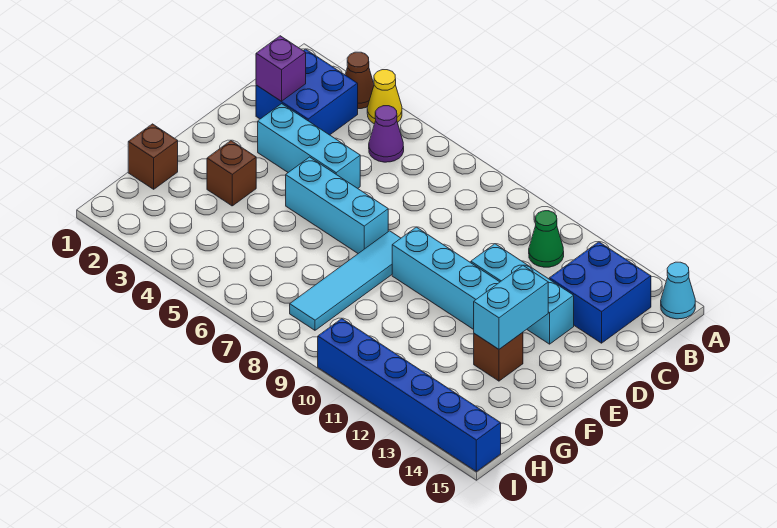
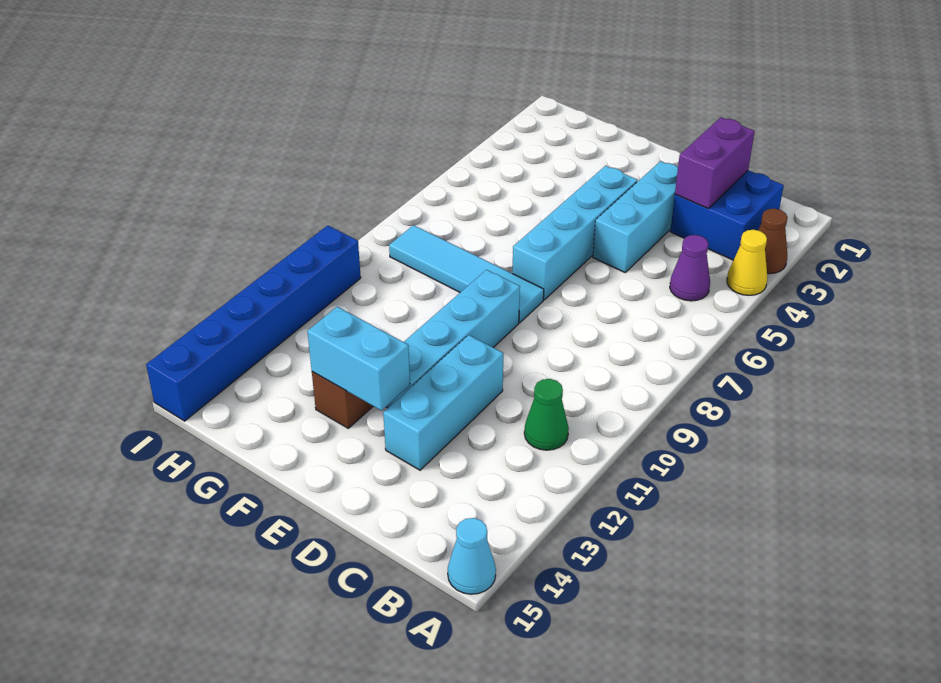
blue brick B13:C14 level 1 -> none
purple brick C2 level 2 -> purple brick C2:C3 level 2
cyan brick E5:E7 level 1 -> cyan brick E4:E7 level 1
brown brick F3 level 1 -> none
brown brick G1 level 1 -> none

